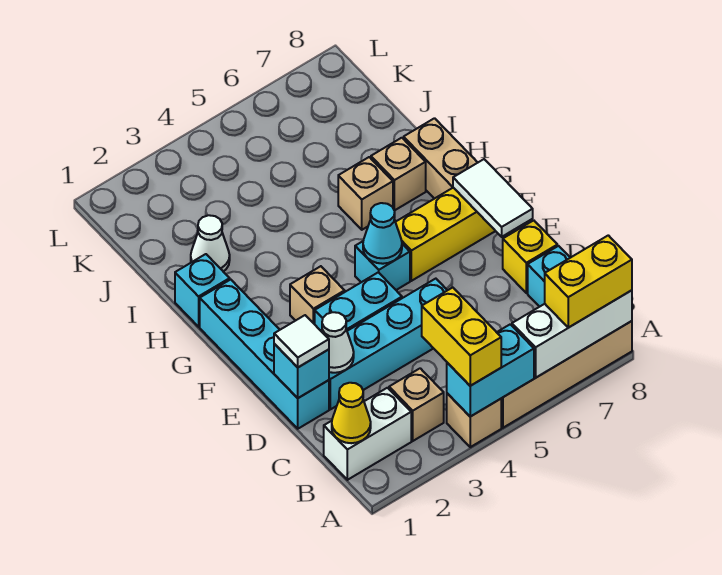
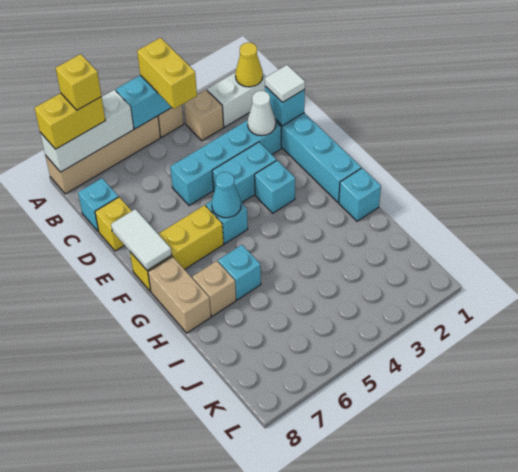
none -> yellow brick A7 level 4
tan brick F3 level 1 -> cyan brick F3 level 1
tan brick H6 level 1 -> cyan brick H6 level 1
white cone I2 level 1 -> none

